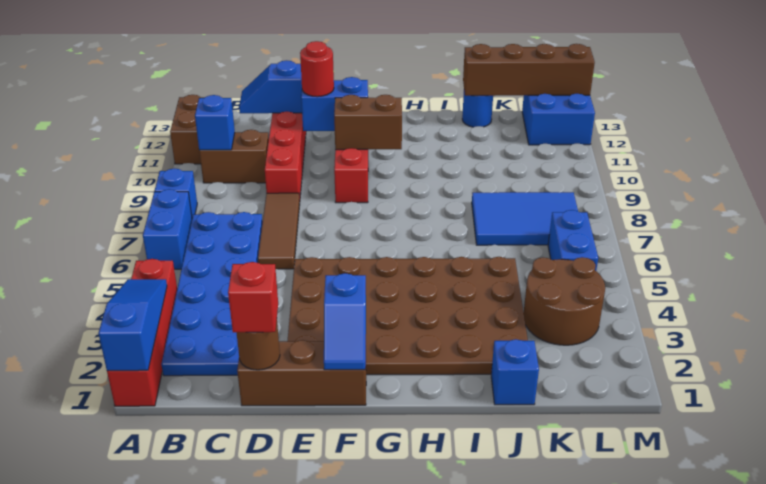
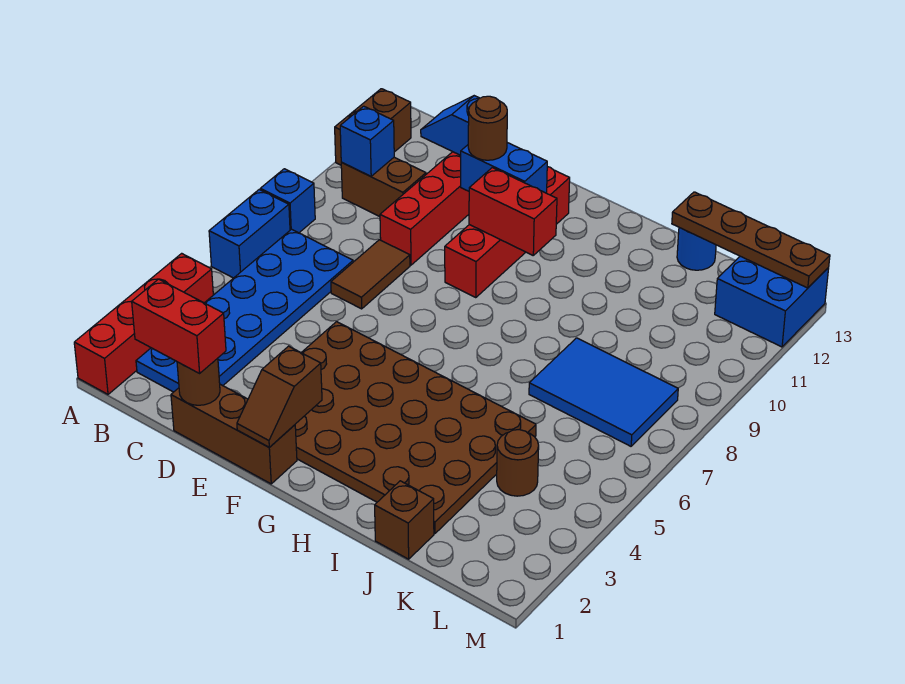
blue slope A1:A3 level 2 top 1 -> none
red brick D1 level 3 -> red brick C1:D1 level 3
brown tile D6:D8 level 1 -> brown tile D7:D8 level 1
red round brick E11 level 3 -> brown round brick E11 level 3
blue slope F1:F2 level 2 top 2 -> brown slope F1:F2 level 2 top 2
brown brick F10:G10 level 2 -> red brick F10:G10 level 2
blue brick J1 level 1 -> brown brick J1 level 1
brown brick J13:M13 level 2 -> brown plate J13:M13 level 2
brown round brick K3:L4 level 1 -> brown round brick K4 level 1
blue brick L5:L6 level 1 -> none

